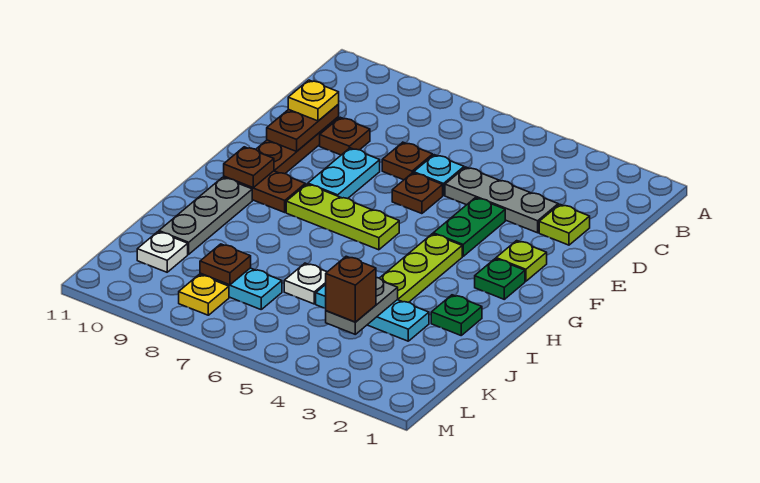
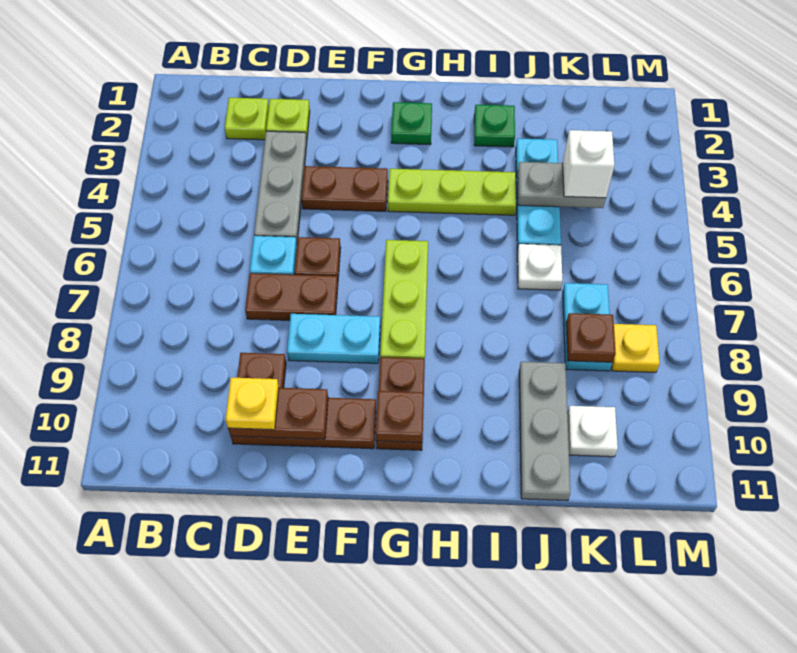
brown plate D7 level 1 -> brown plate D7:E7 level 1
green plate E4:F4 level 1 -> brown plate E4:F4 level 1
lime plate F2 level 1 -> lime plate C2 level 1
grey plate H10:J10 level 1 -> grey plate J9:J11 level 1
brown brick K4 level 3 -> white brick K4 level 3

